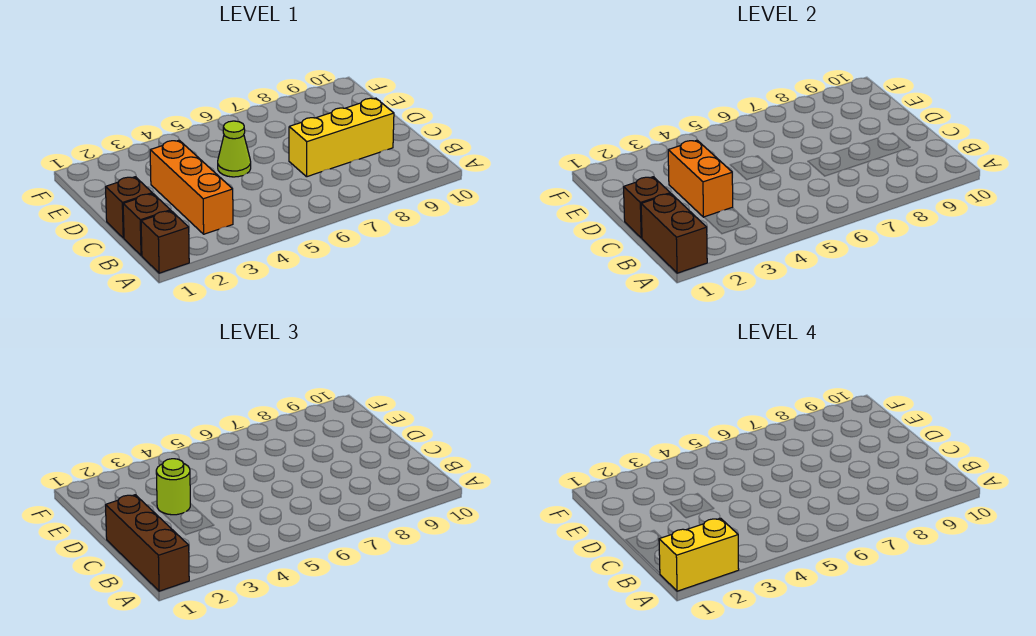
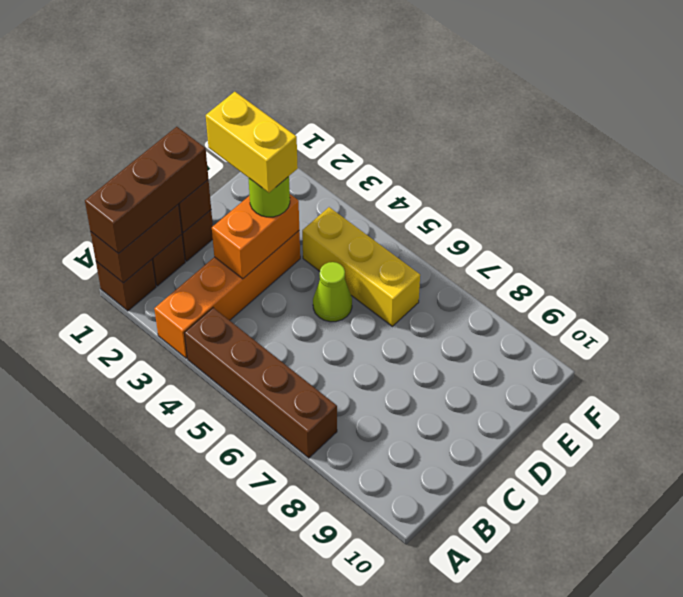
yellow brick A1:A2 level 4 -> yellow brick D2:D3 level 4
none -> brown brick A4:A7 level 1
orange brick B3:D3 level 1 -> orange brick A3:D3 level 1
yellow brick C7:C9 level 1 -> yellow brick E4:E6 level 1

